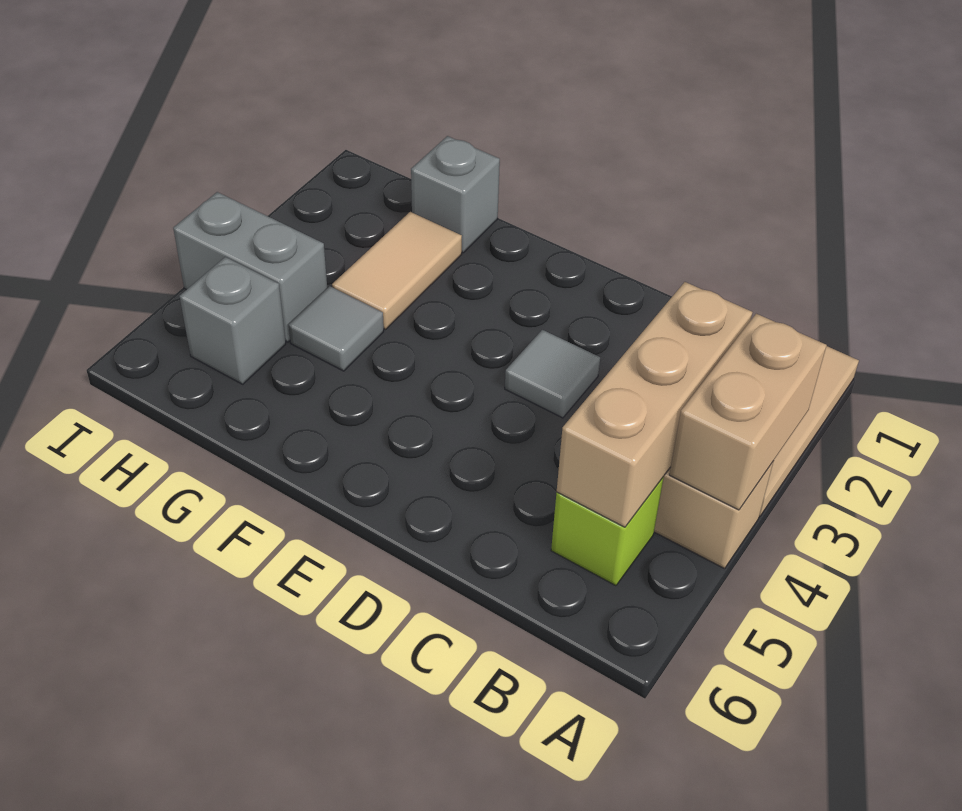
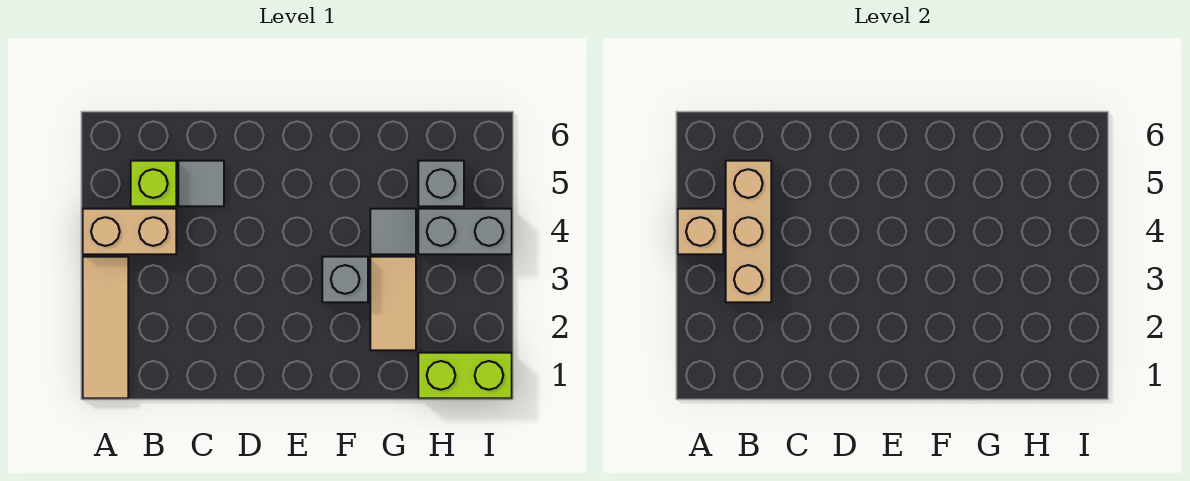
tan brick A3:A4 level 2 -> tan brick A4 level 2
grey tile D3 level 1 -> grey tile C5 level 1
grey brick G1 level 1 -> grey brick F3 level 1
none -> lime brick H1:I1 level 1

